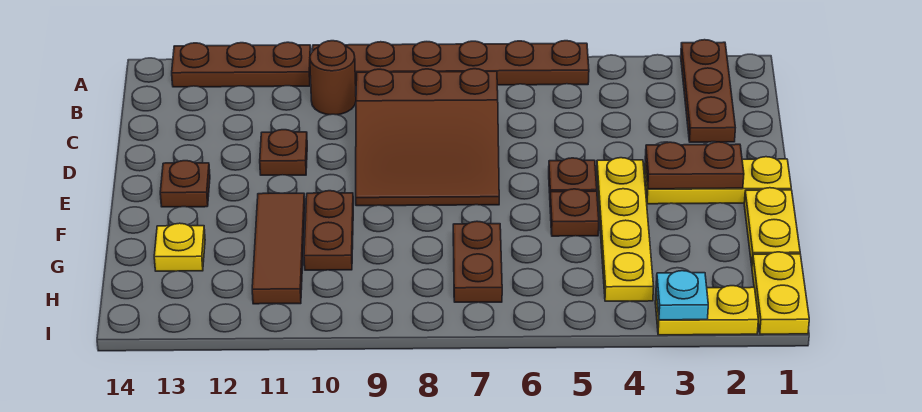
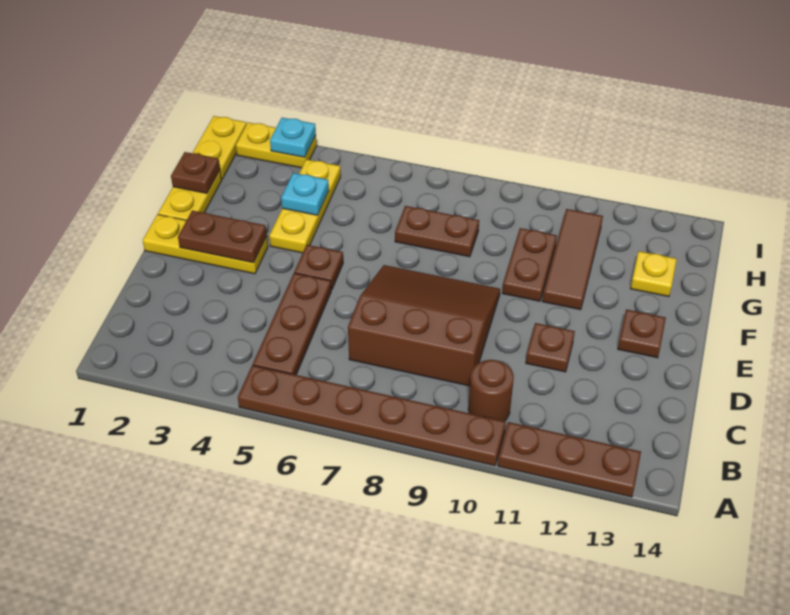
brown plate A2:C2 level 1 -> brown plate B5:D5 level 1
yellow plate E4:H4 level 1 -> yellow plate F4:H4 level 1
brown plate F5 level 1 -> brown plate G1 level 2
none -> cyan plate G4 level 2
brown plate G7:H7 level 1 -> brown plate G7:G8 level 1

